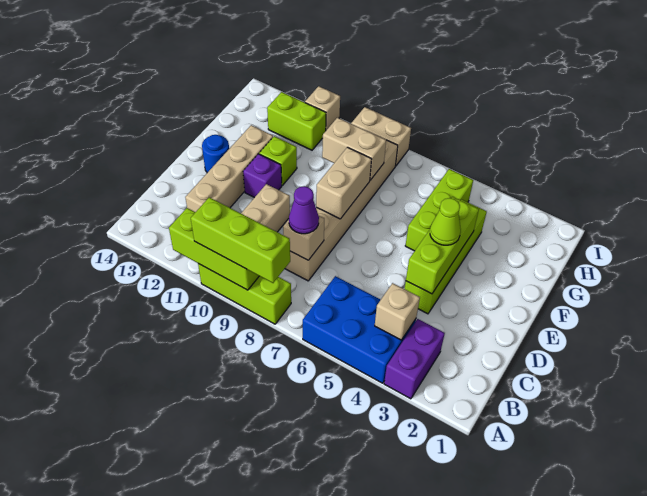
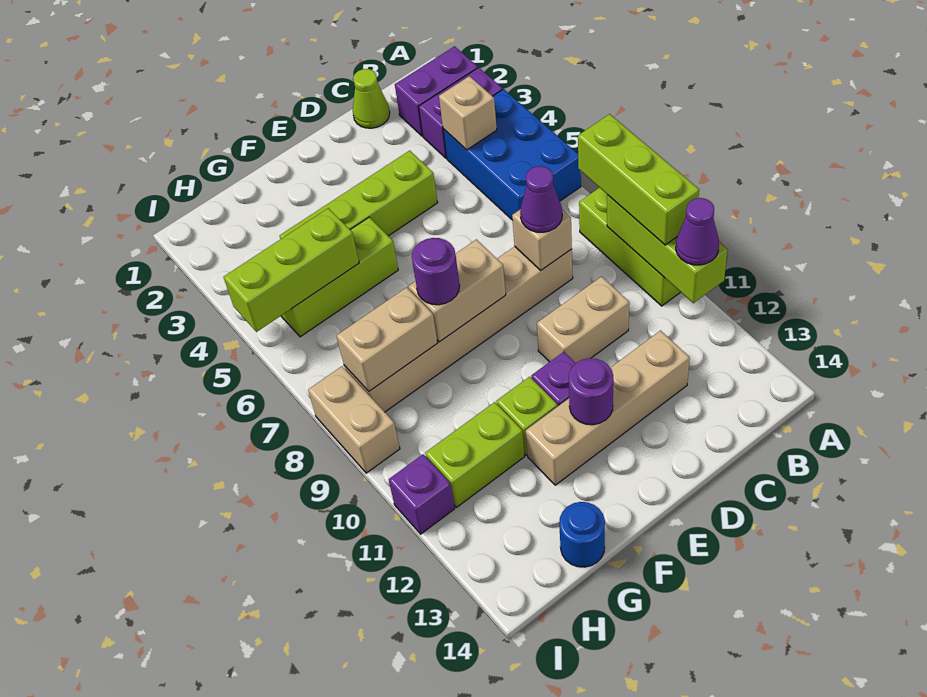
none -> purple brick A2:B2 level 1
none -> purple cone A11 level 3
lime brick D4:F4 level 2 -> lime brick G5:I5 level 2
lime cone E4 level 3 -> lime cone C1 level 1
none -> purple round brick E12 level 2
blue round brick E13 level 1 -> blue round brick G14 level 1
none -> purple round brick F8 level 3
tan brick G8:G9 level 2 -> tan brick G8:H8 level 2
lime brick H11:H12 level 1 -> lime brick G11:H11 level 1
tan brick I11 level 1 -> purple brick I11 level 1

